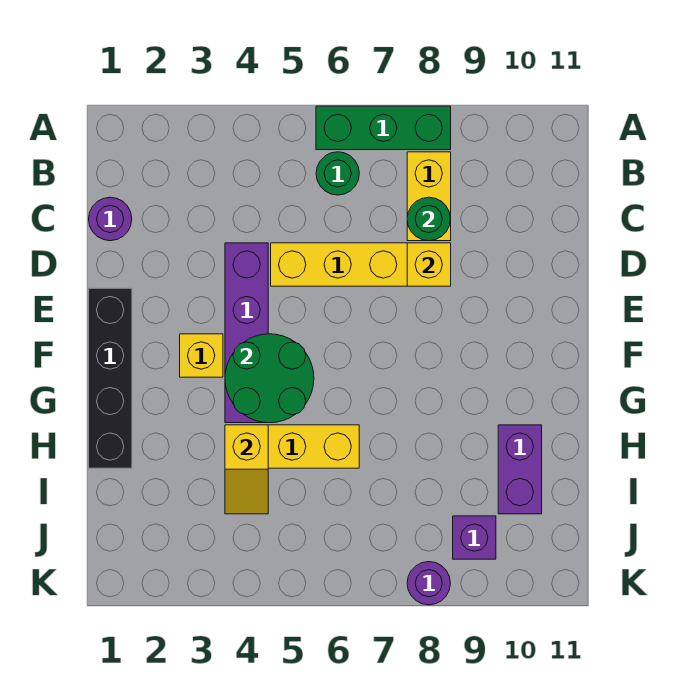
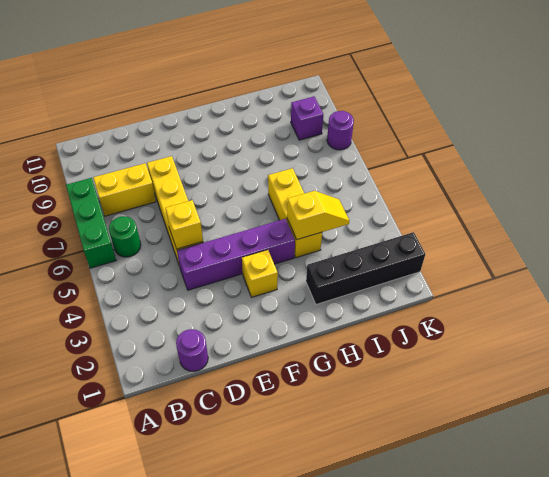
green round brick C8 level 2 -> none
yellow brick D8 level 2 -> yellow brick D5 level 2
black brick E1:H1 level 1 -> black brick H2:K2 level 1
green round brick F4:G5 level 2 -> none
purple brick H10:I10 level 1 -> none

